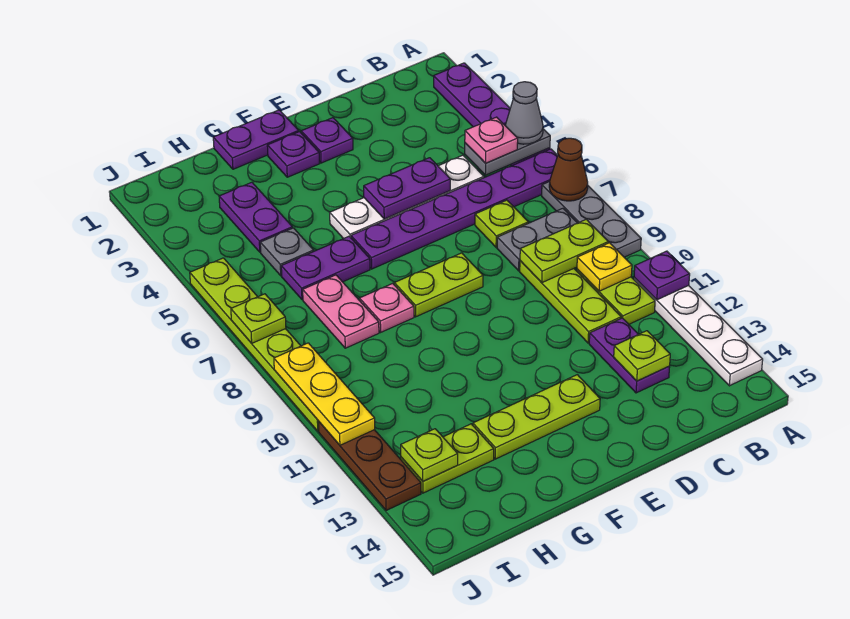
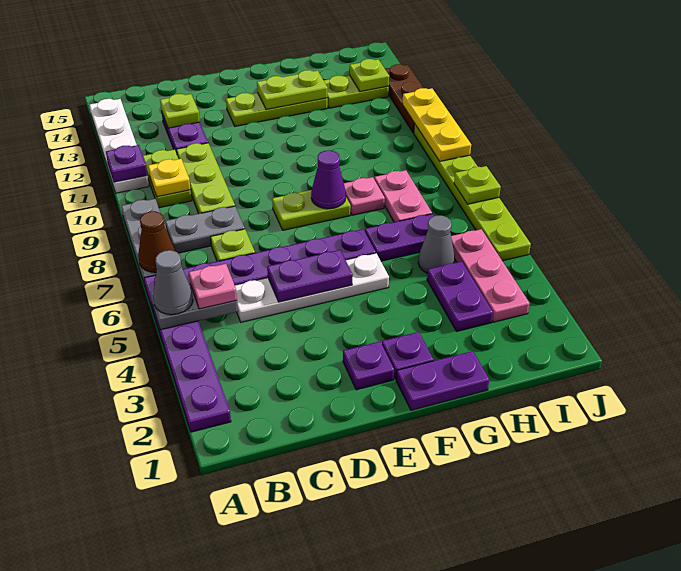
lime plate B9:C9 level 2 -> lime plate F13:G13 level 2
none -> purple cone F8 level 2
grey plate H5 level 1 -> grey cone H5 level 1
none -> pink plate I3:I5 level 1

